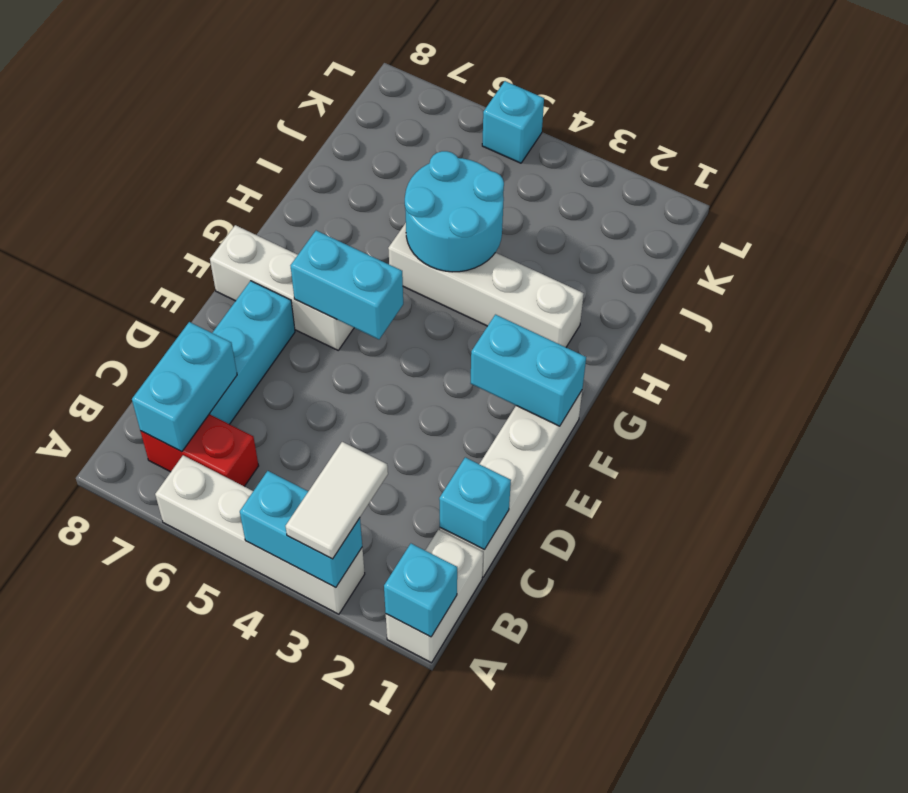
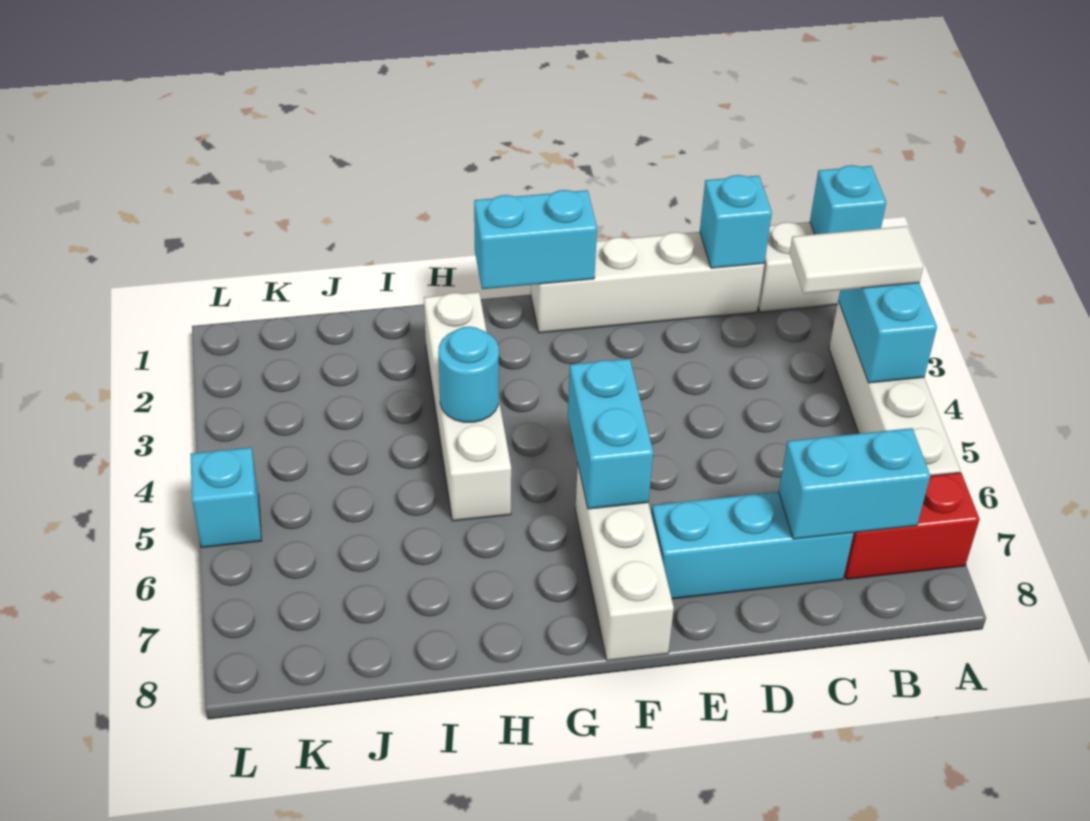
red brick B6:B7 level 1 -> red brick A7:B7 level 1
cyan brick F1:F2 level 2 -> cyan brick F1:G1 level 2
cyan round brick H4:I5 level 2 -> cyan round brick H4 level 2

